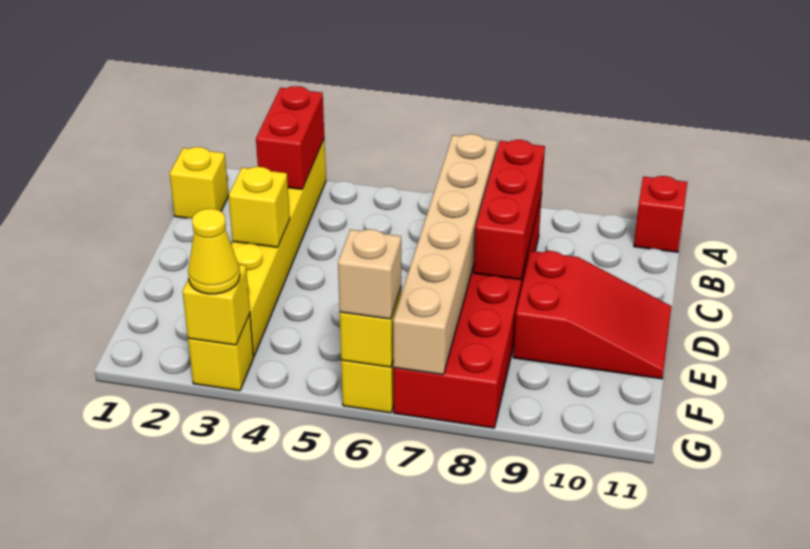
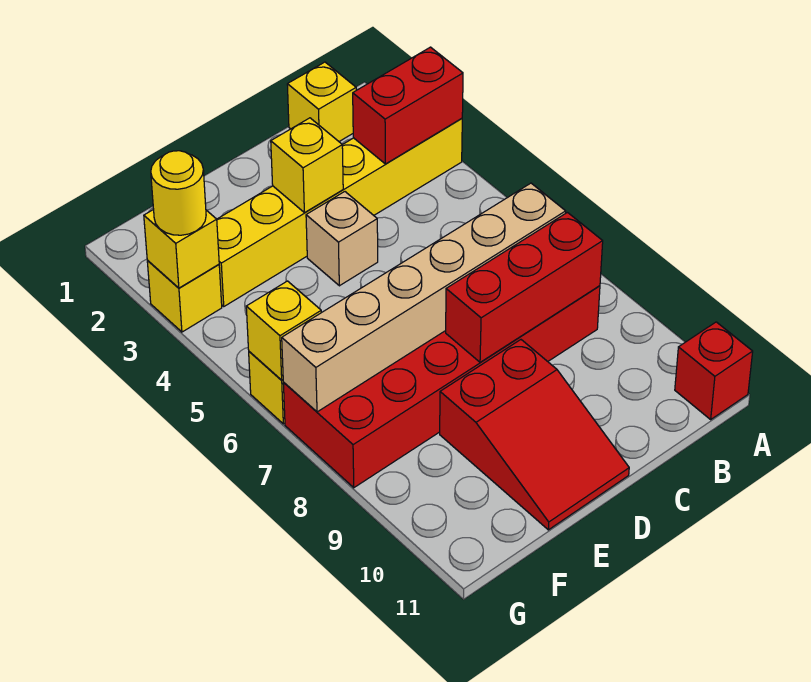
yellow cone G3 level 3 -> yellow round brick G3 level 3
tan brick G6 level 3 -> tan brick D4 level 1

